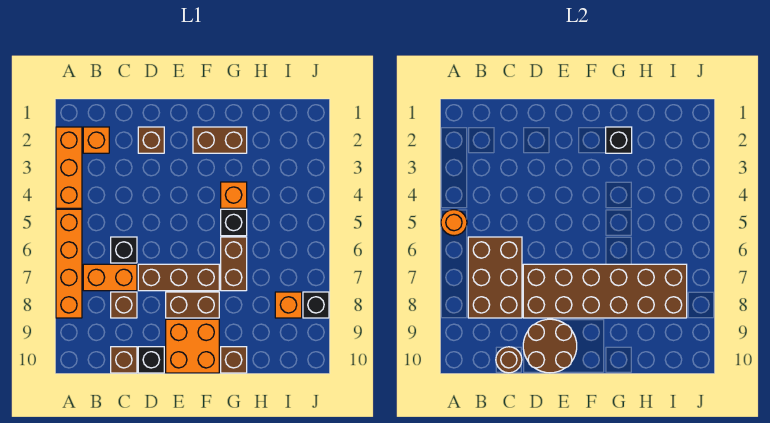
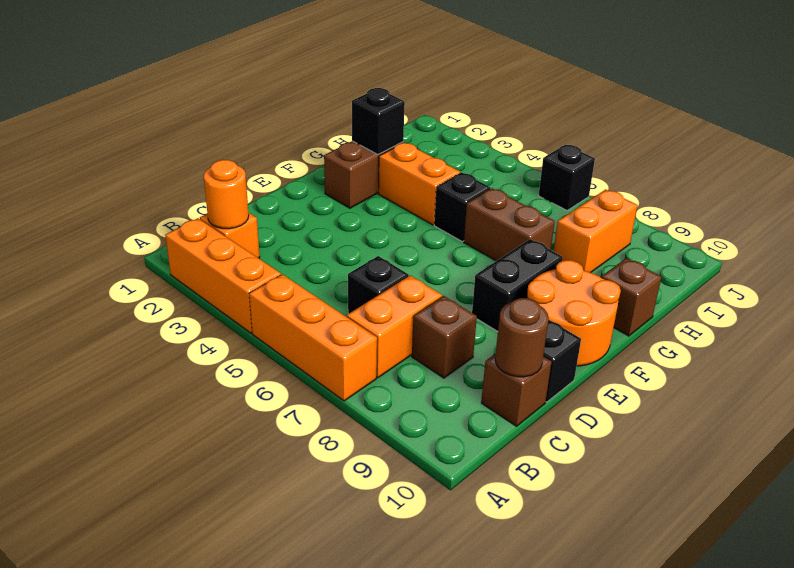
orange brick A5:A8 level 1 -> orange brick A5:A7 level 1
orange round brick A5 level 2 -> orange round brick B2 level 2
brown brick B6:C8 level 2 -> none
brown brick D2 level 1 -> none
brown brick D7:F7 level 1 -> none
brown brick D7:I8 level 2 -> none
brown round brick D9:E10 level 2 -> none
brown brick E8:F8 level 1 -> black brick E8:F8 level 1
orange brick E9:F10 level 1 -> orange round brick E9:F10 level 1
orange brick G4 level 1 -> orange brick G3:G4 level 1
orange brick I8 level 1 -> orange brick H8:I8 level 1
black brick J8 level 1 -> black brick J6 level 1

